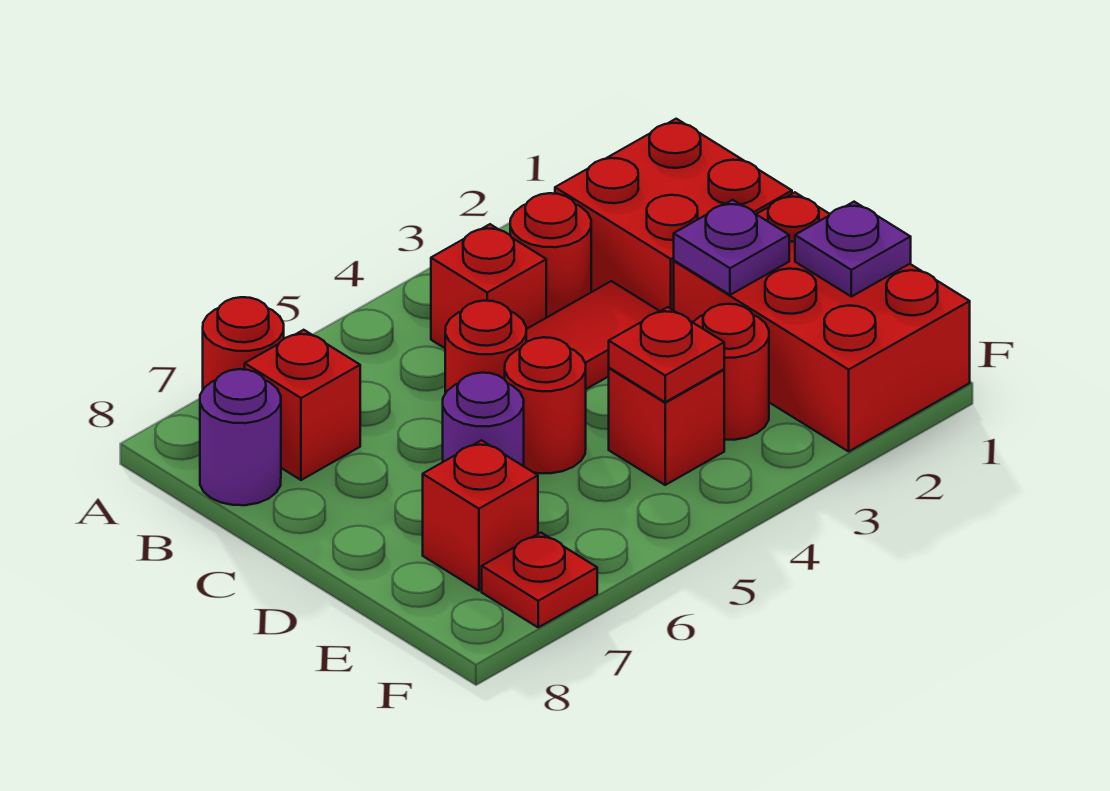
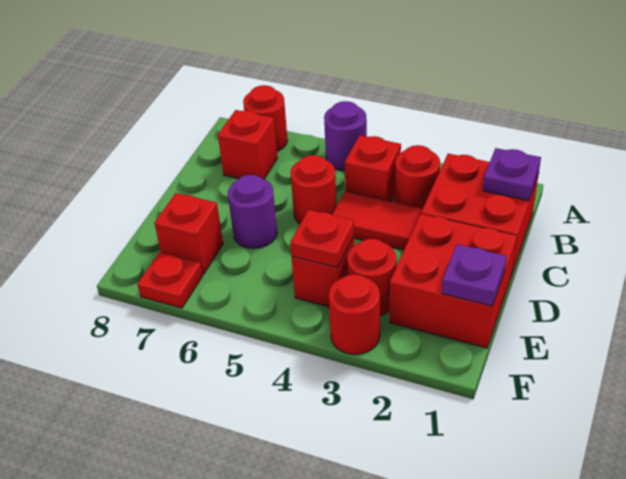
purple round brick B8 level 1 -> purple round brick A5 level 1
red brick D1:F2 level 1 -> red brick D1:E2 level 1
purple plate D2 level 2 -> purple plate B1 level 2
red round brick D5 level 1 -> red round brick F3 level 1

